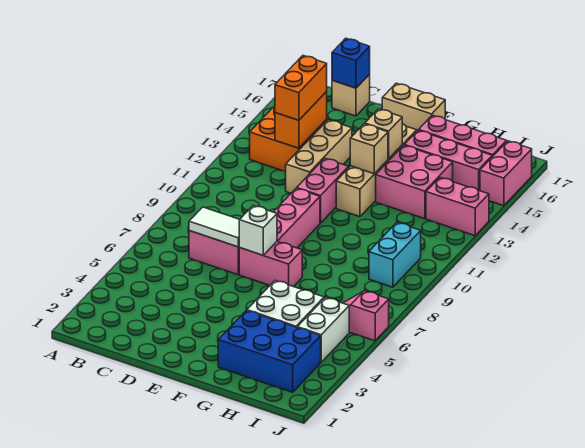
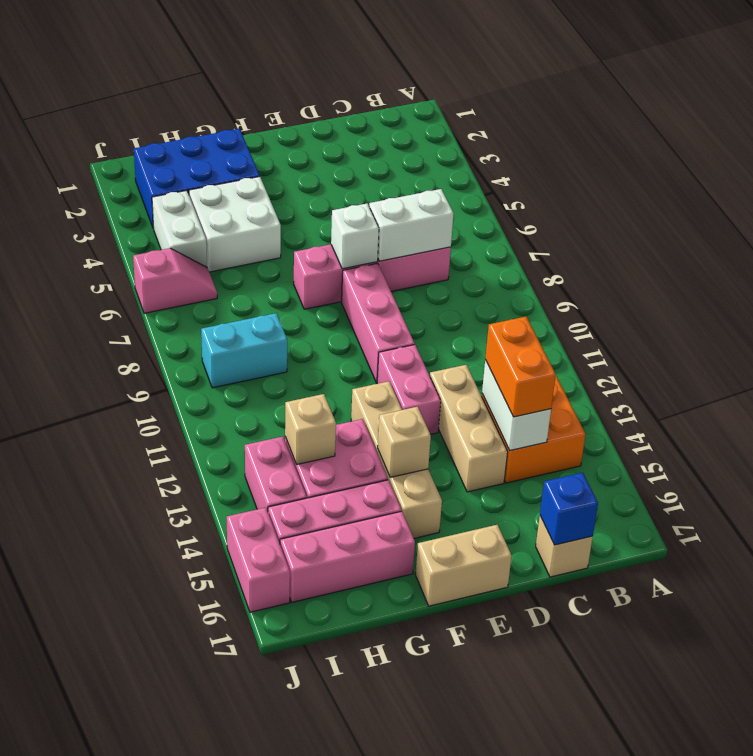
white tile C7:D7 level 2 -> white brick C7:D7 level 2
orange brick C13:C14 level 2 -> white brick C13:C14 level 2
tan brick F13 level 2 -> tan brick H13 level 2
cyan brick I9:I10 level 1 -> cyan brick H9:I9 level 1
pink brick I13:J13 level 1 -> pink brick I13:I14 level 1

